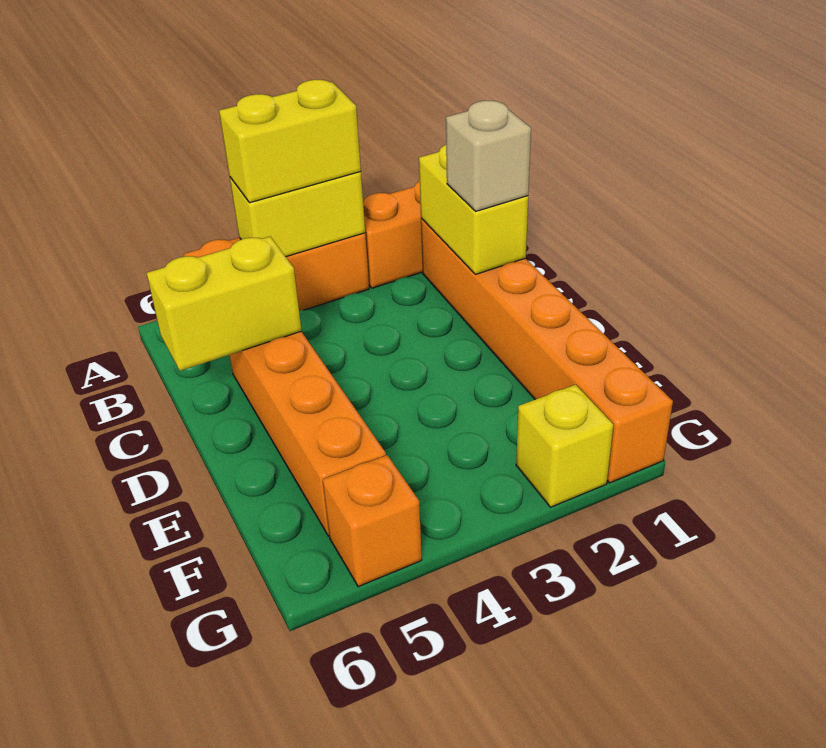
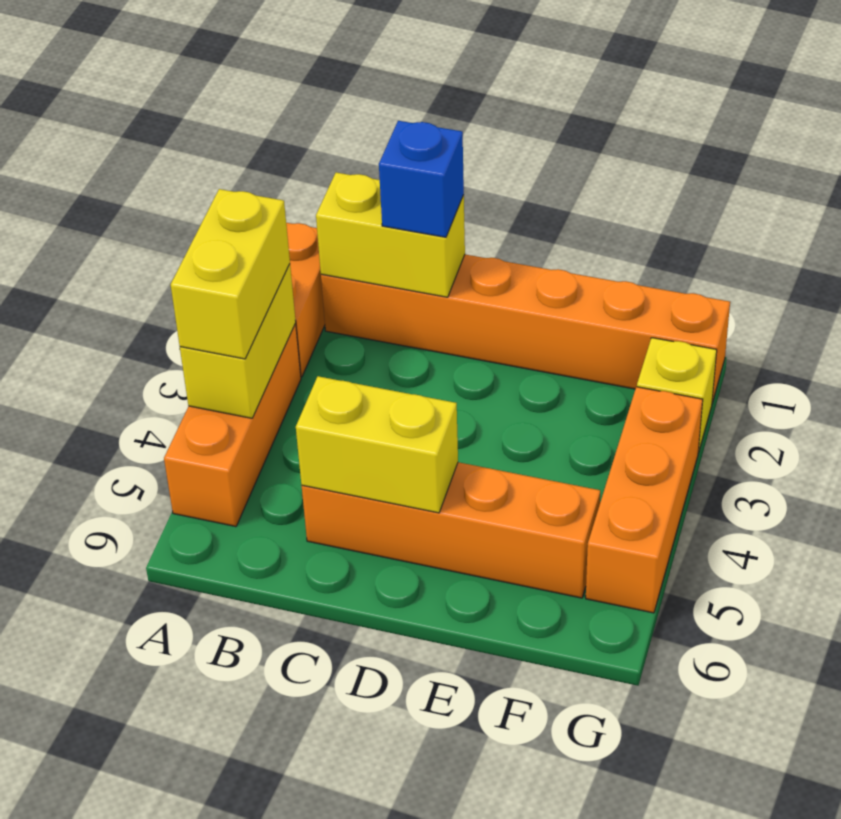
tan brick C1 level 3 -> blue brick C1 level 3
yellow brick C5:C6 level 2 -> yellow brick C5:D5 level 2
orange brick G5 level 1 -> orange brick G3:G5 level 1

